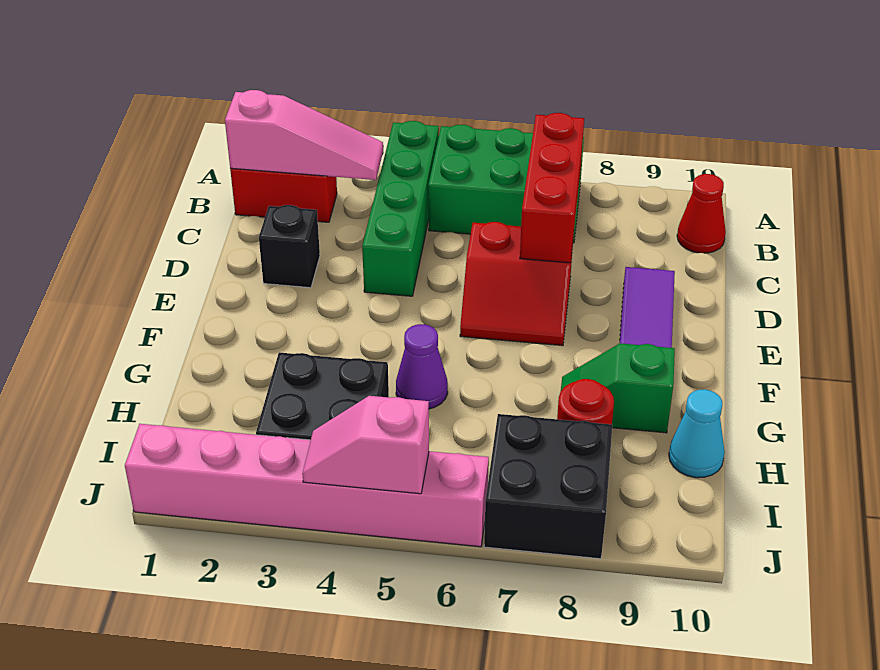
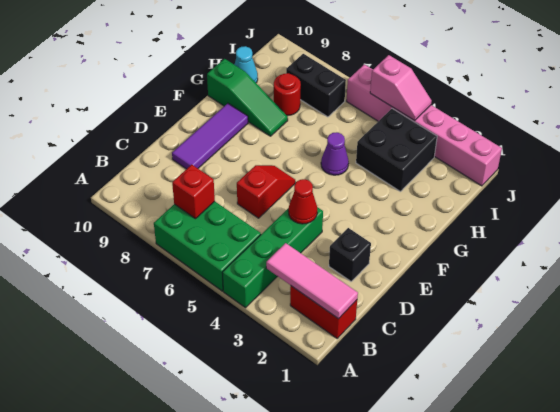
pink slope B1:B3 level 2 top 1 -> pink tile B1:B3 level 2
red brick B7:D7 level 2 -> red brick B7 level 2
red cone B10 level 1 -> red cone D4 level 2
red slope D6:E7 level 1 top D -> red slope D6:E6 level 1 top D
green slope G8:G9 level 1 top 9 -> green slope G8:G10 level 1 top 10
black brick I7:J8 level 1 -> black brick I7:I8 level 1

